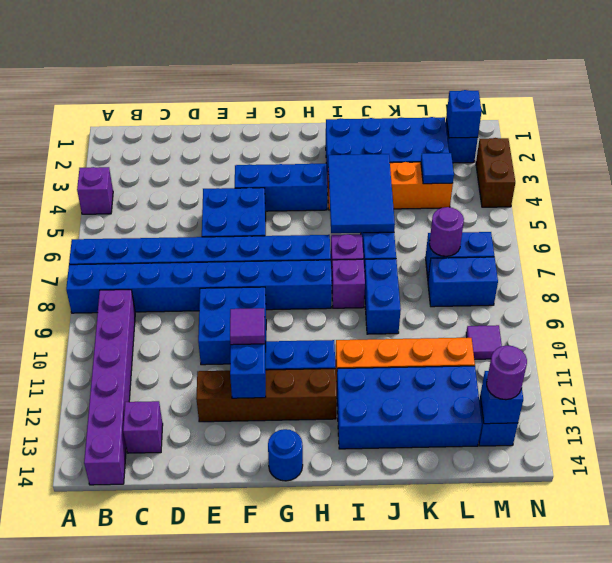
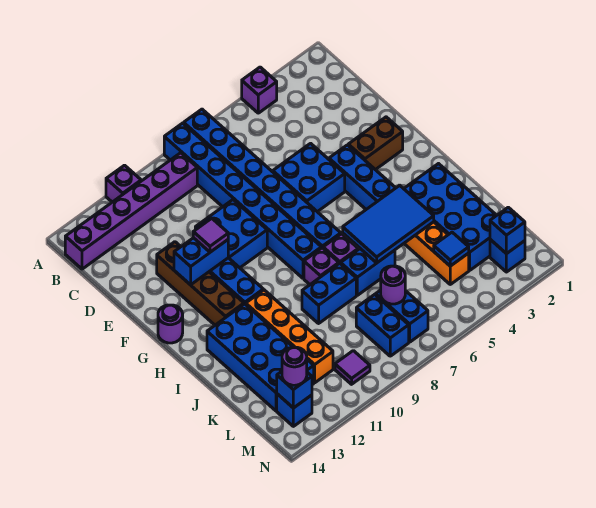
purple brick C13 level 1 -> purple brick A11 level 1
blue round brick G14 level 1 -> purple round brick G14 level 1
brown brick N3:N4 level 1 -> brown brick F2:F3 level 1

